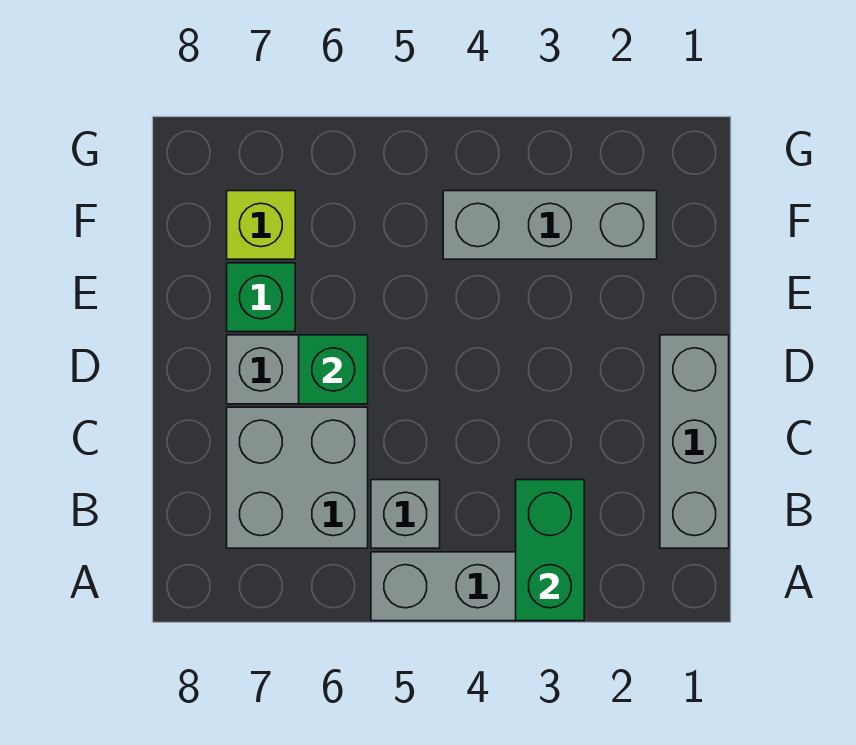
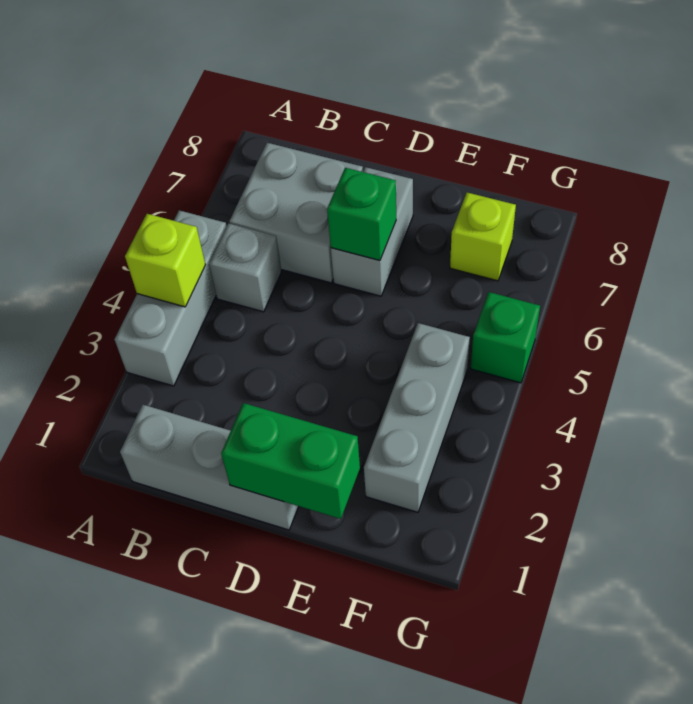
green brick A3:B3 level 2 -> green brick D1:E1 level 2
none -> lime brick A4 level 2
green brick E7 level 1 -> green brick G5 level 1

